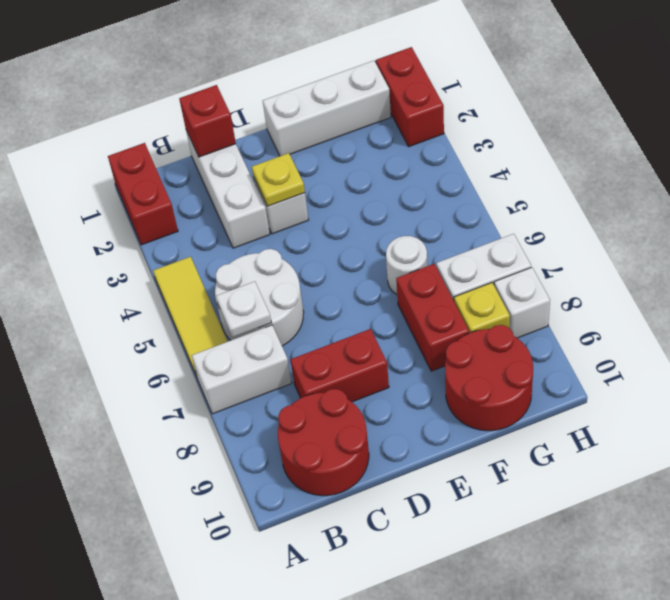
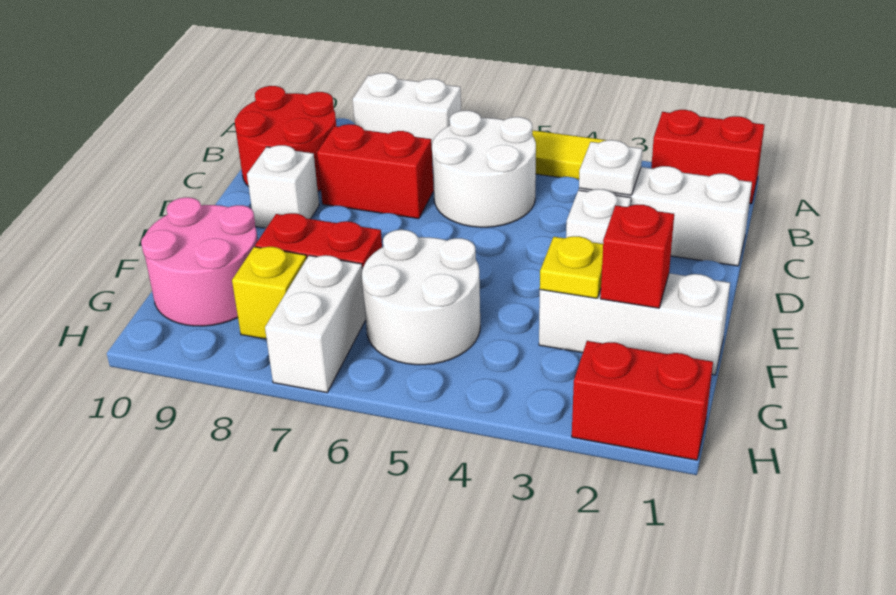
white brick A7:B7 level 1 -> white brick A7:A8 level 1
white plate B6 level 2 -> white plate C3 level 2
red brick C1 level 2 -> red brick F2 level 2
red brick C8:D8 level 1 -> red brick C7:C8 level 1
yellow plate D3 level 2 -> yellow plate F3 level 2
white brick E1:G1 level 1 -> white brick F1:F3 level 1
white round brick F6 level 1 -> white round brick F5:G6 level 1
red round brick F9:G10 level 1 -> pink round brick F9:G10 level 1
white brick H8 level 1 -> white brick D9 level 1

